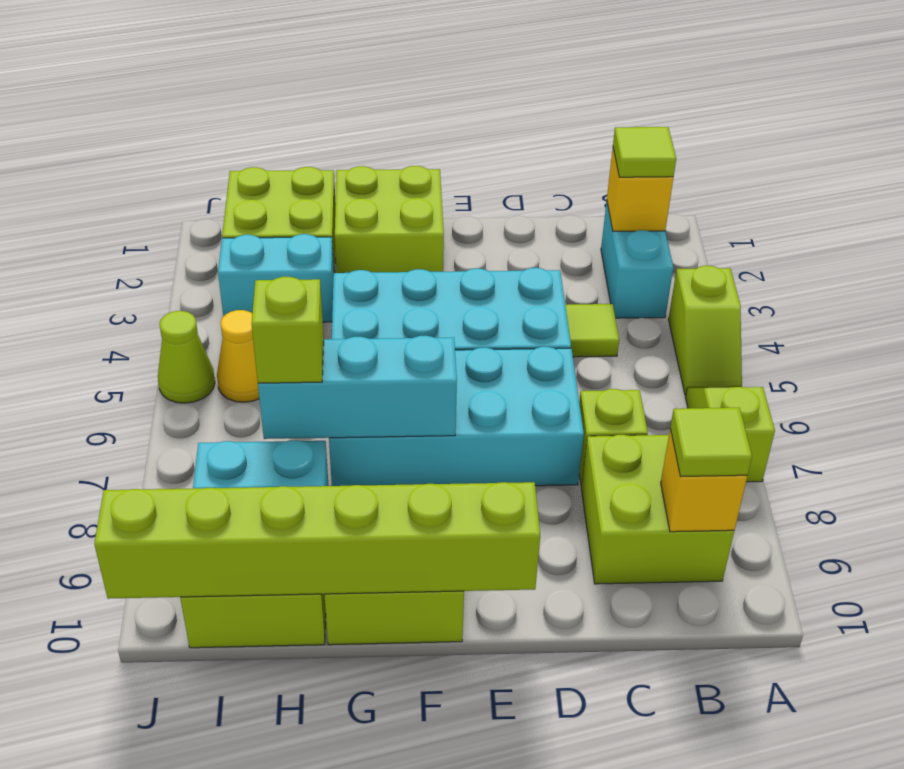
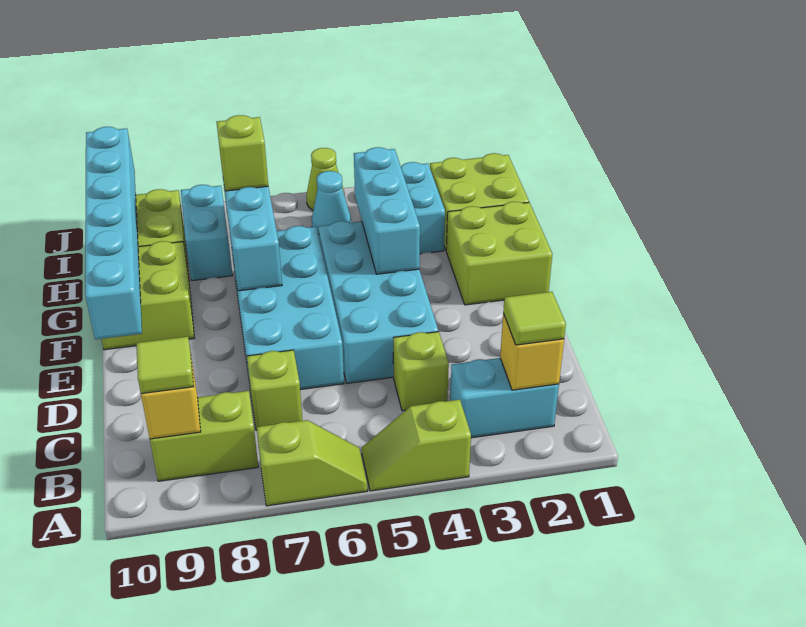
lime brick B8:C9 level 1 -> lime brick B8:B9 level 1
lime tile C4 level 1 -> lime brick C4 level 1
lime brick E10:J10 level 2 -> cyan brick E10:J10 level 2
none -> cyan brick F4:H4 level 2
yellow cone I5 level 1 -> cyan cone I5 level 1

